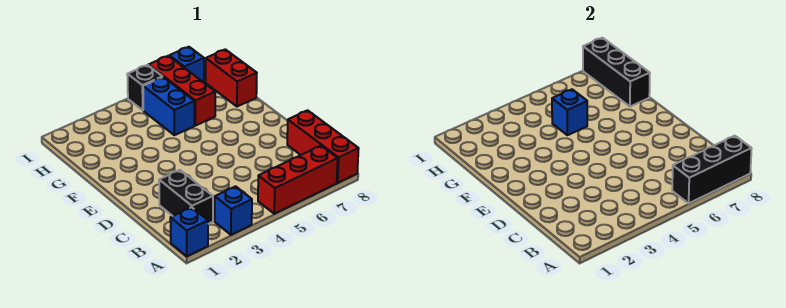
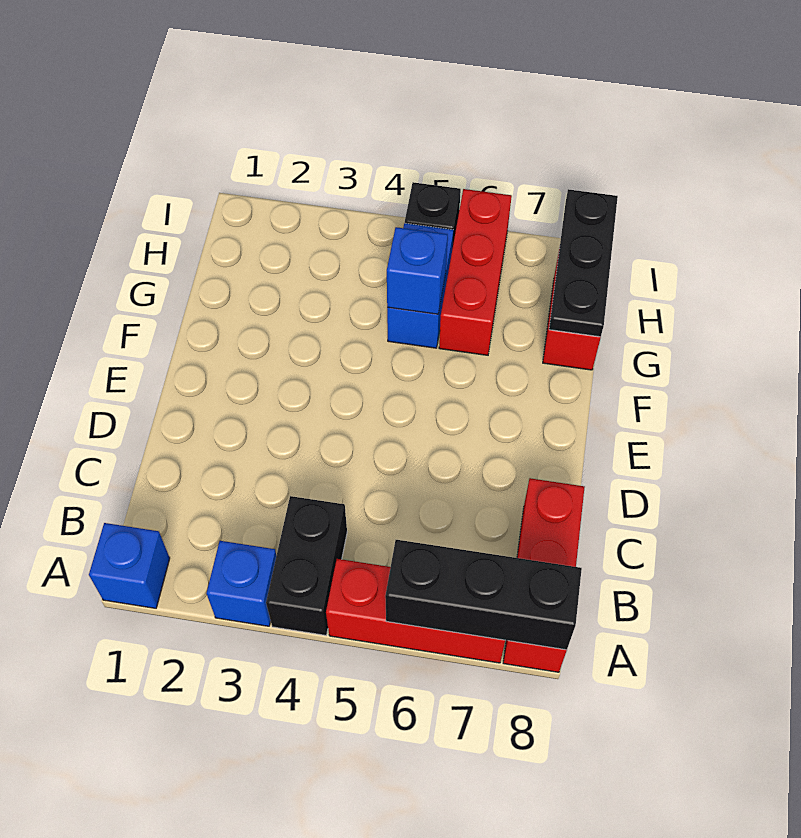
black brick B2:C2 level 1 -> black brick A4:B4 level 1
black brick G8:I8 level 2 -> black plate G8:I8 level 2
blue brick I7 level 1 -> none

